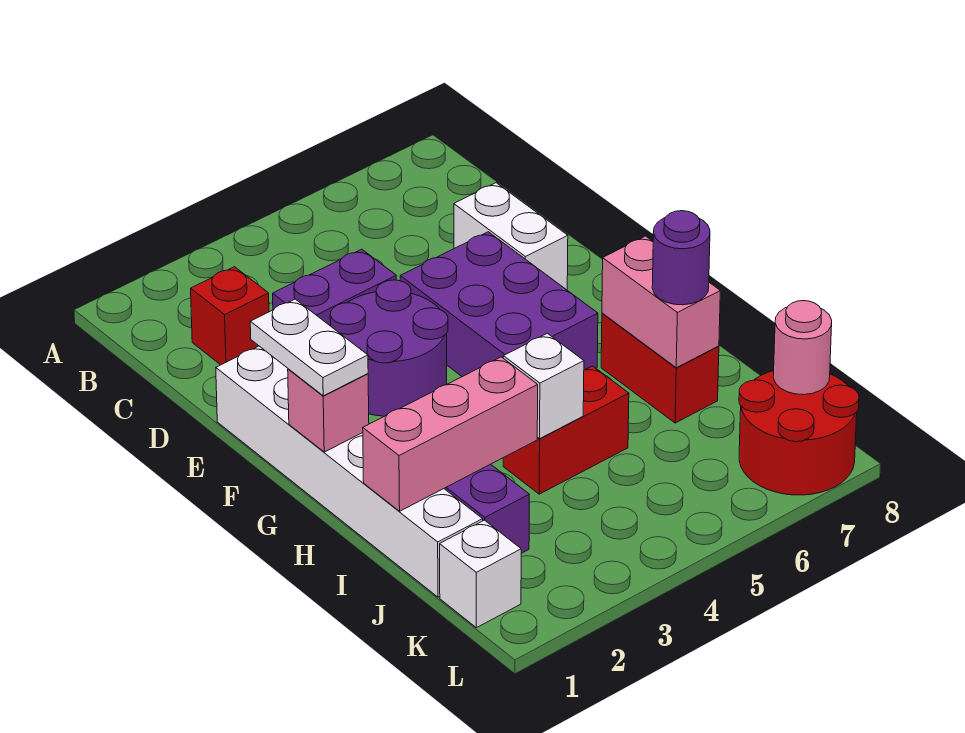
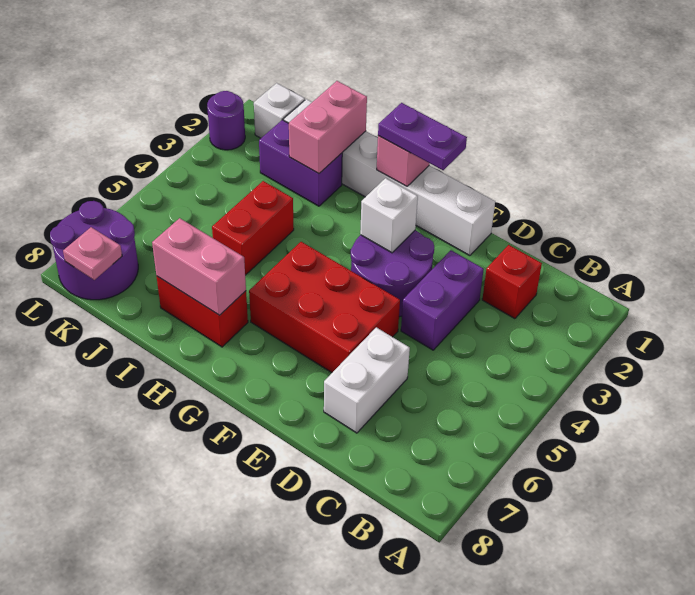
white brick D7:E7 level 1 -> white brick D6:D7 level 1
purple brick E5:G6 level 1 -> red brick E5:G6 level 1
white plate F1:G1 level 3 -> purple plate F1:G1 level 3
pink brick I1:I3 level 2 -> pink brick I1:I2 level 2
white brick I4 level 2 -> white brick F3 level 2
purple round brick I7 level 3 -> purple round brick L2 level 1
red round brick K7:L8 level 1 -> purple round brick K7:L8 level 1
pink round brick K8 level 2 -> pink plate K8 level 2

